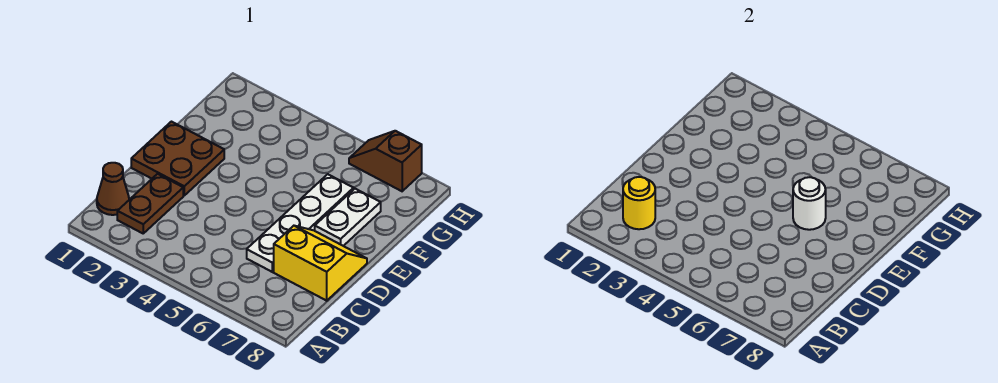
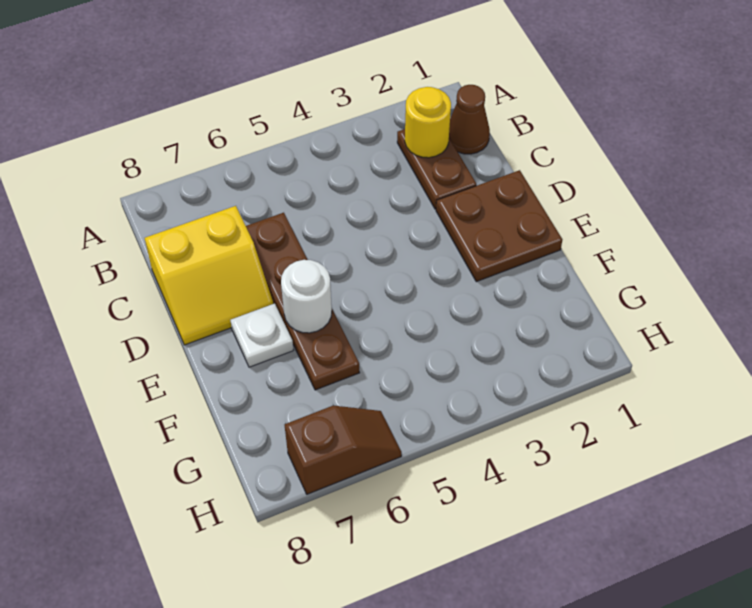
white plate C6:F6 level 1 -> brown plate C6:F6 level 1
white plate E7:F7 level 1 -> white plate E7 level 1

